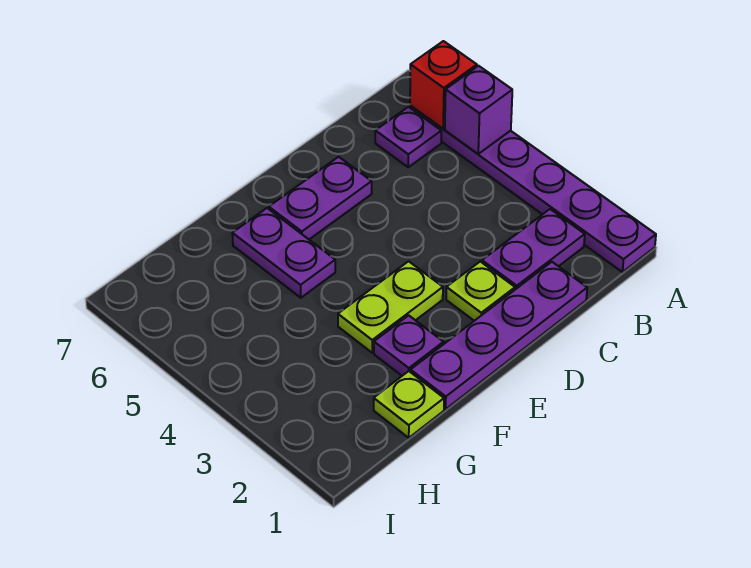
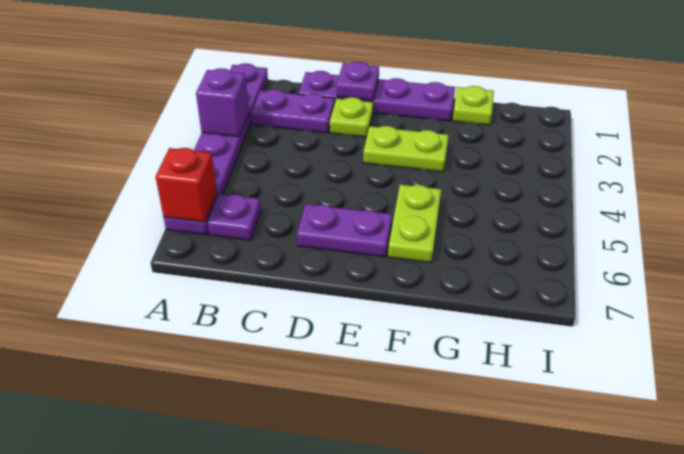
purple brick A5 level 2 -> purple brick A3 level 2
purple plate F2 level 1 -> purple plate D1 level 2
purple plate F5:F6 level 1 -> lime plate F5:F6 level 1

